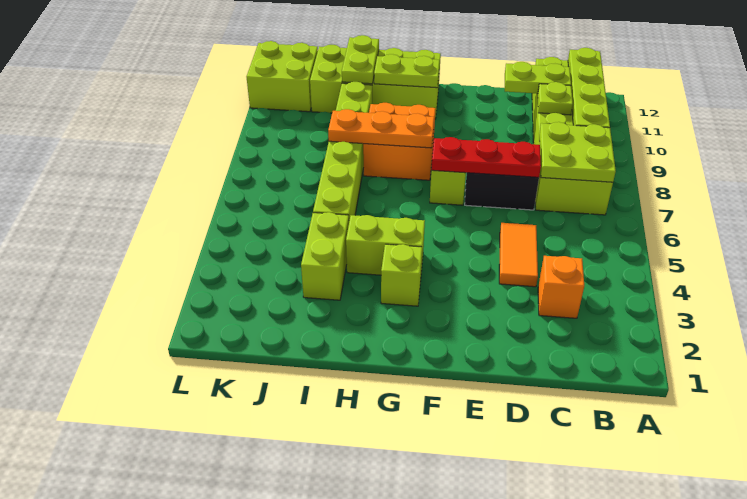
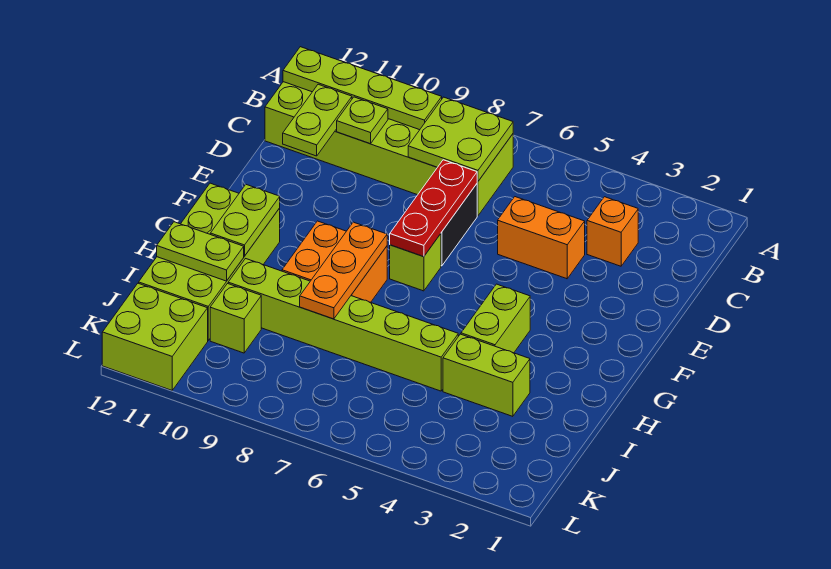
orange tile D4:D5 level 1 -> orange brick D4:D5 level 1
lime brick G3 level 1 -> lime brick J10 level 1

